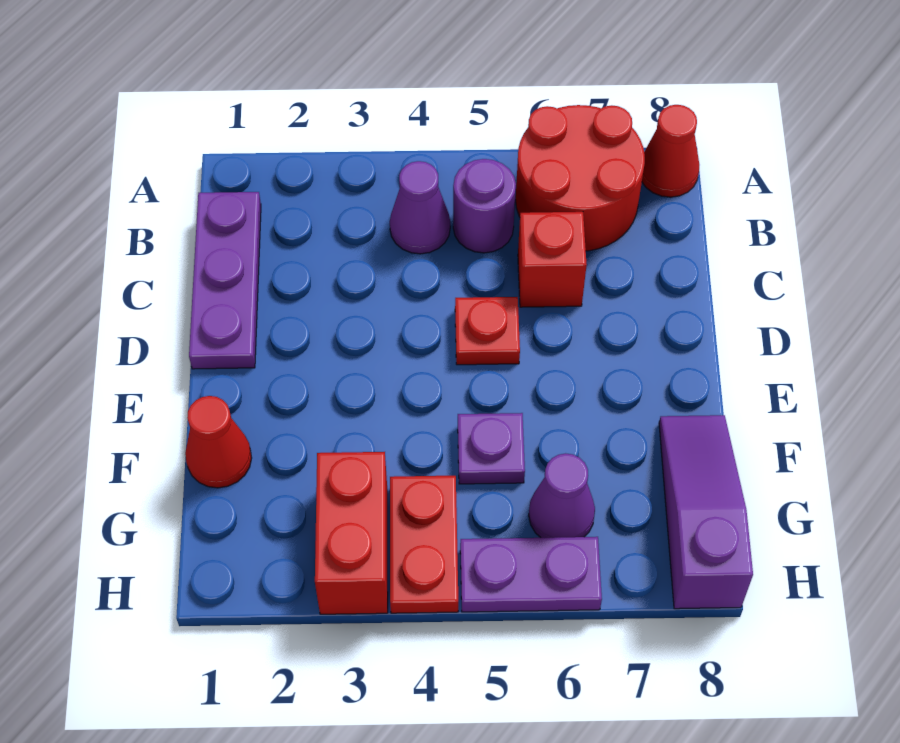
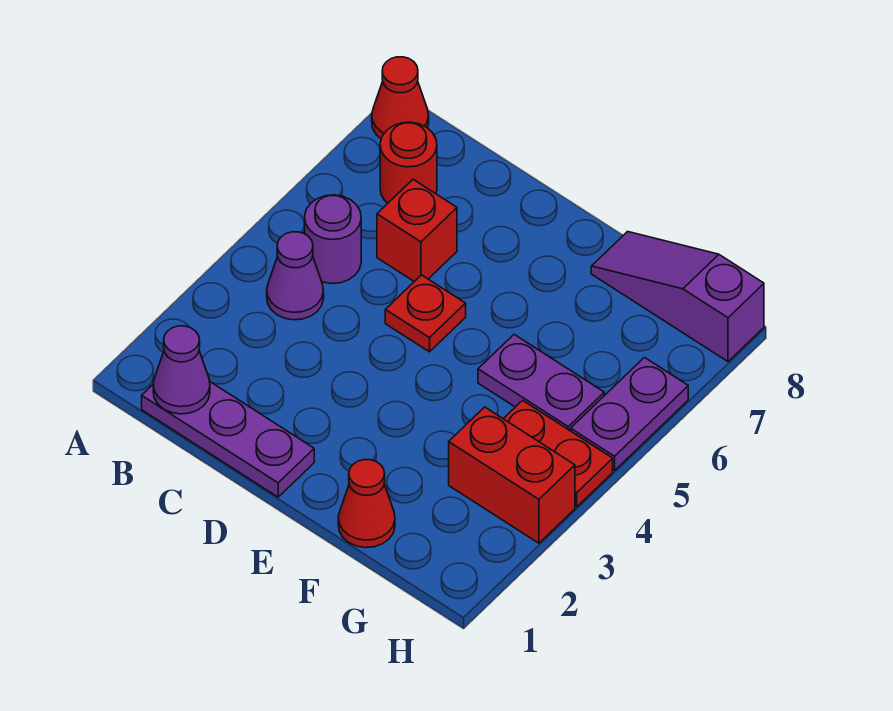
red round brick A6:B7 level 1 -> red round brick B7 level 1
purple plate F5 level 1 -> purple plate F5:G5 level 1
purple cone G6 level 1 -> purple cone B1 level 2

